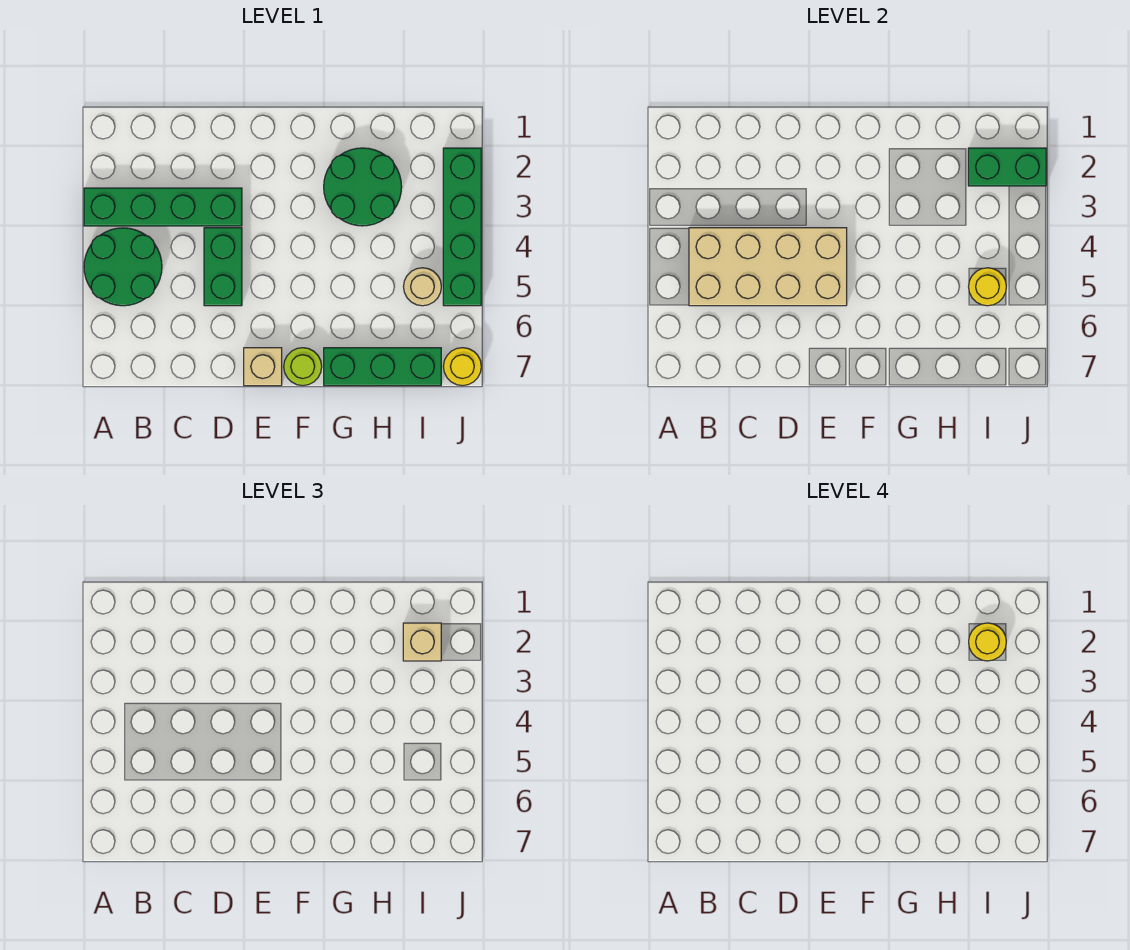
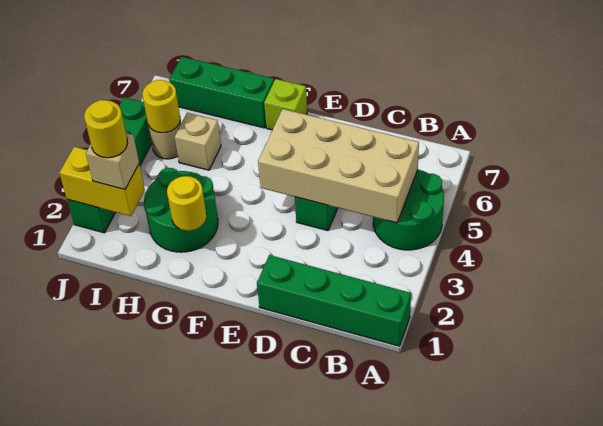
green brick A3:D3 level 1 -> green brick A1:D1 level 1
tan brick E7 level 1 -> tan brick H5 level 1
lime round brick F7 level 1 -> lime brick F7 level 1
green brick I2:J2 level 2 -> yellow brick I2:J2 level 2
yellow round brick J7 level 1 -> yellow round brick G2 level 2

